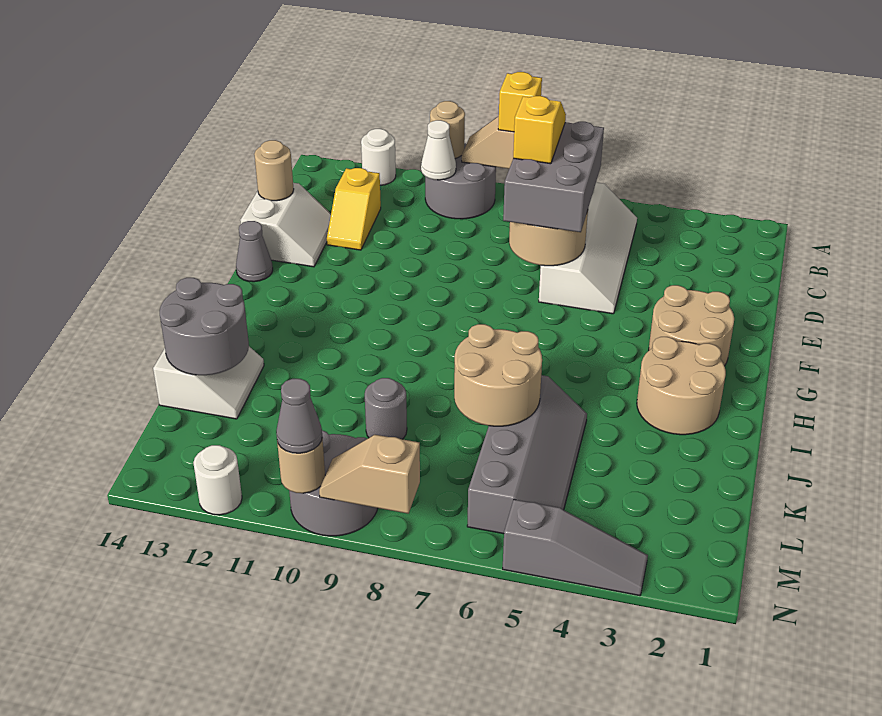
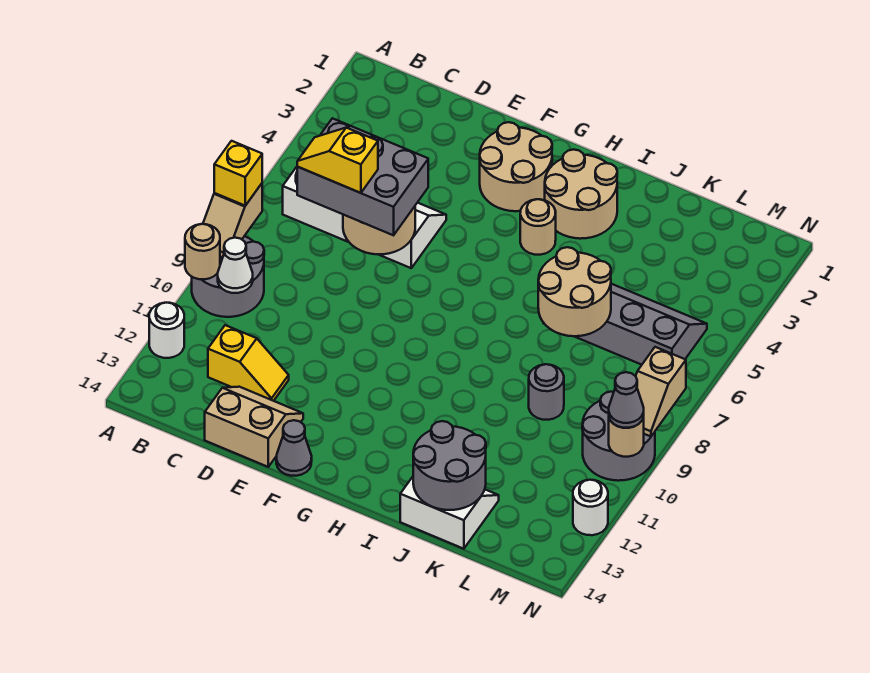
white slope D13:E14 level 1 top 14 -> tan slope D13:E14 level 1 top 14
tan round brick D14 level 2 -> tan round brick H4 level 1
grey slope N3:N5 level 1 top 5 -> none

